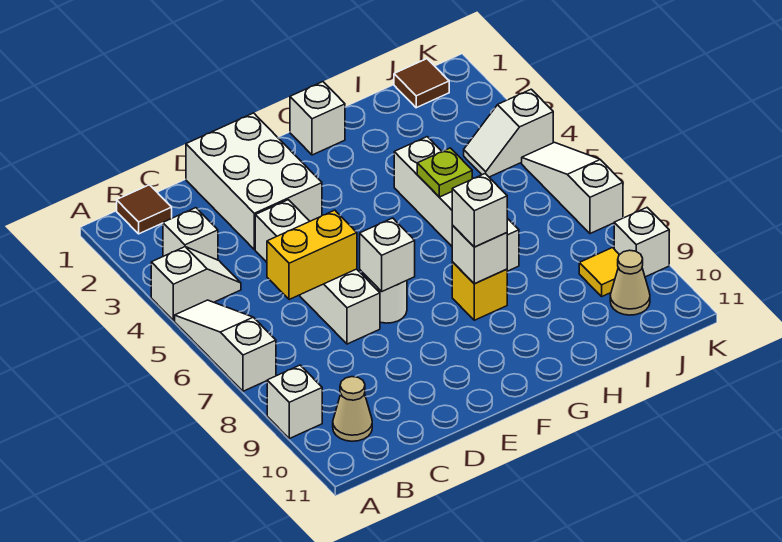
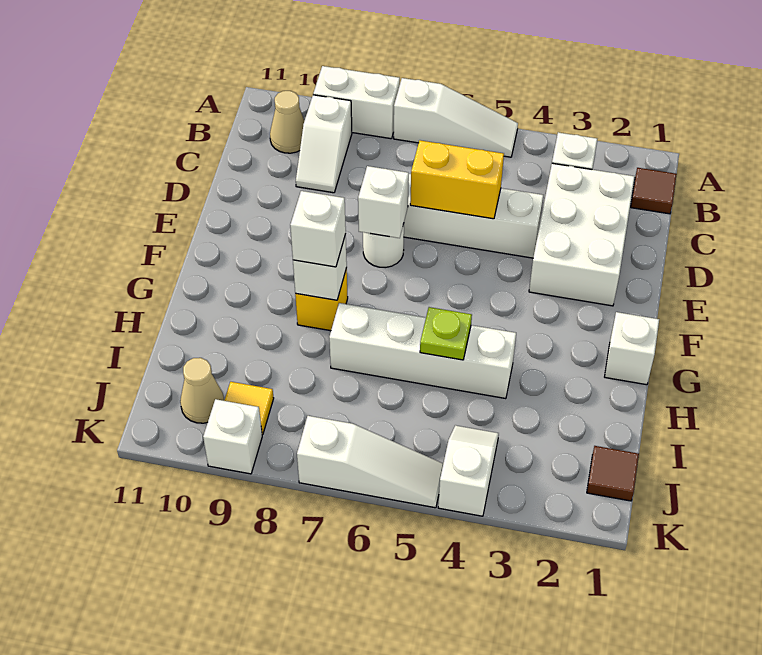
white slope A4:B4 level 1 top A -> white slope B9:C9 level 1 top B
white brick A9 level 1 -> white brick A8:A9 level 1
yellow brick C6:D6 level 2 -> yellow brick D5:D6 level 2
white brick D1:E3 level 1 -> white brick C2:E3 level 1

